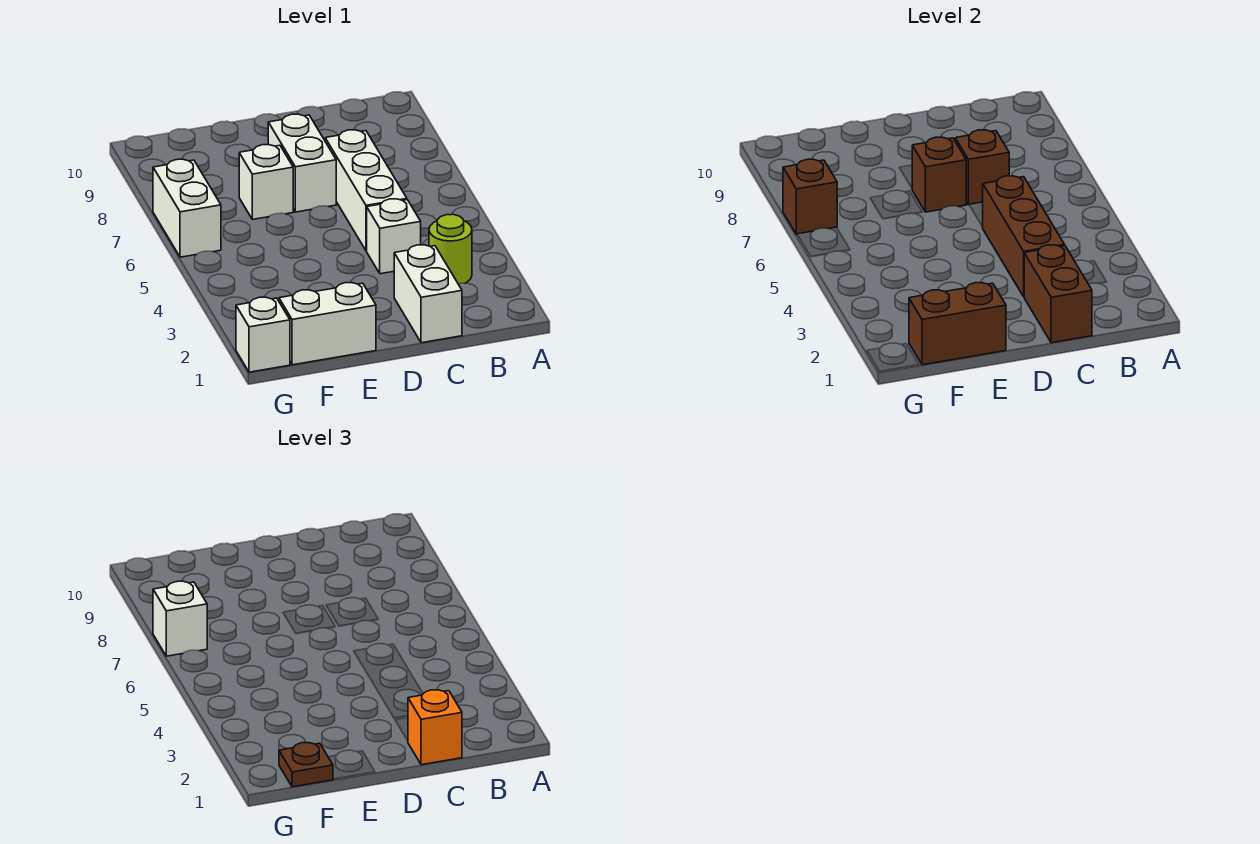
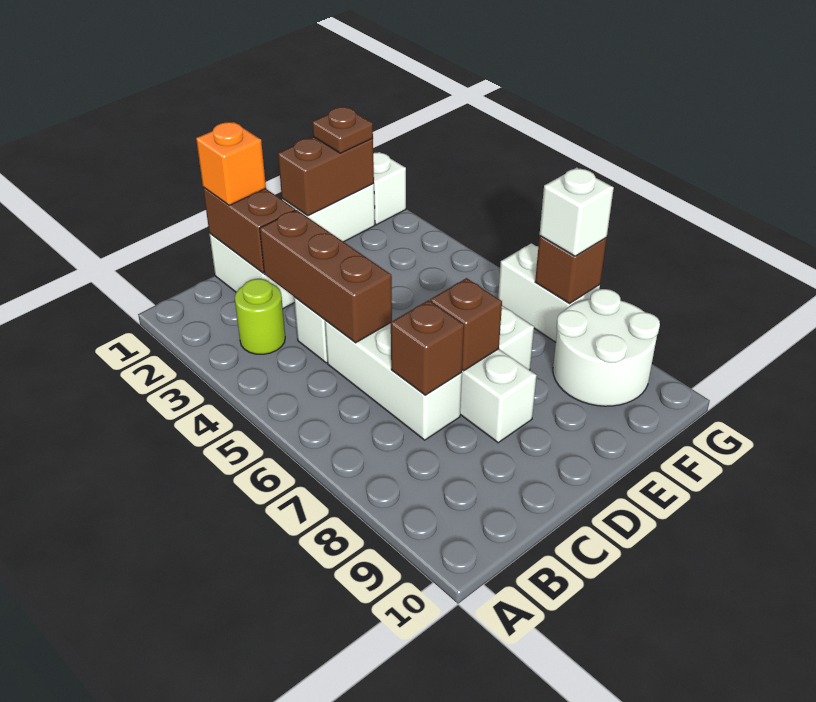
none -> white round brick F8:G9 level 1

